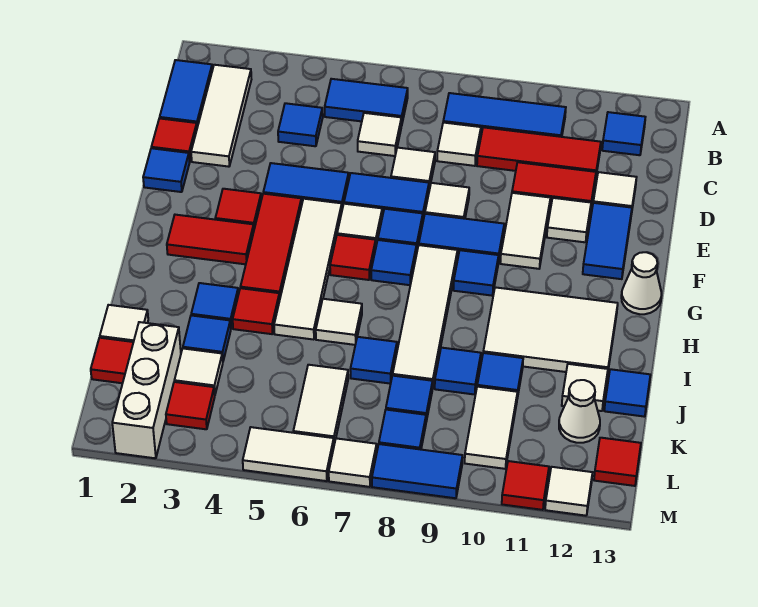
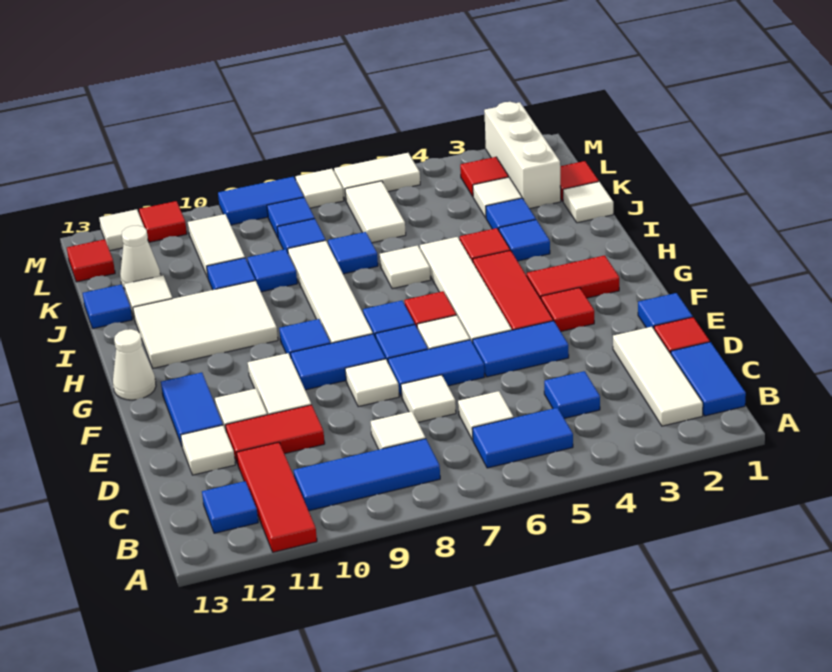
red tile C9:C11 level 1 -> red tile A11:C11 level 1

